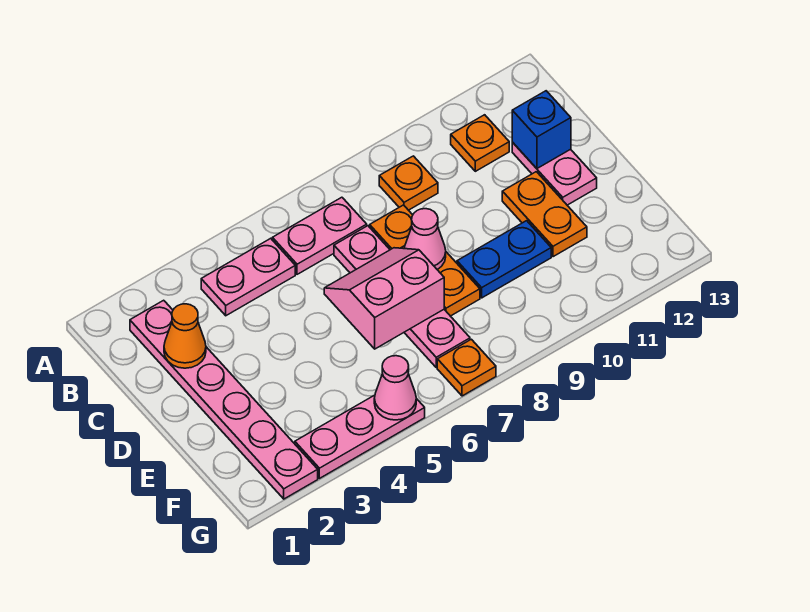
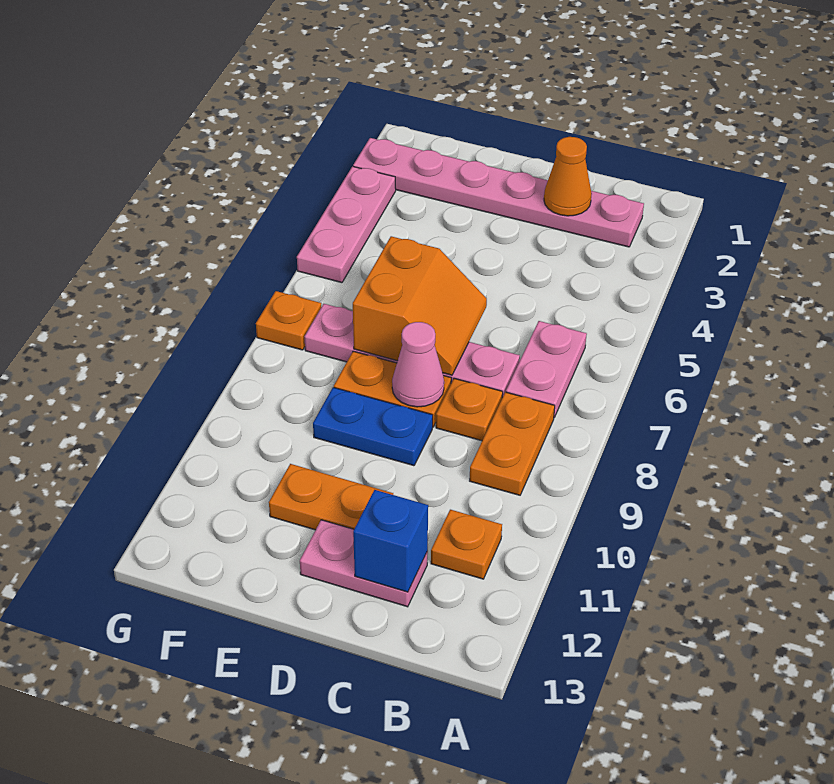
pink plate B4:B5 level 1 -> none
orange plate B9 level 1 -> orange plate B8:B9 level 1
pink slope D6:E7 level 2 top E -> orange slope D6:E7 level 2 top E
blue plate E9:E10 level 1 -> blue plate D9:E9 level 1
pink cone G5 level 2 -> none

